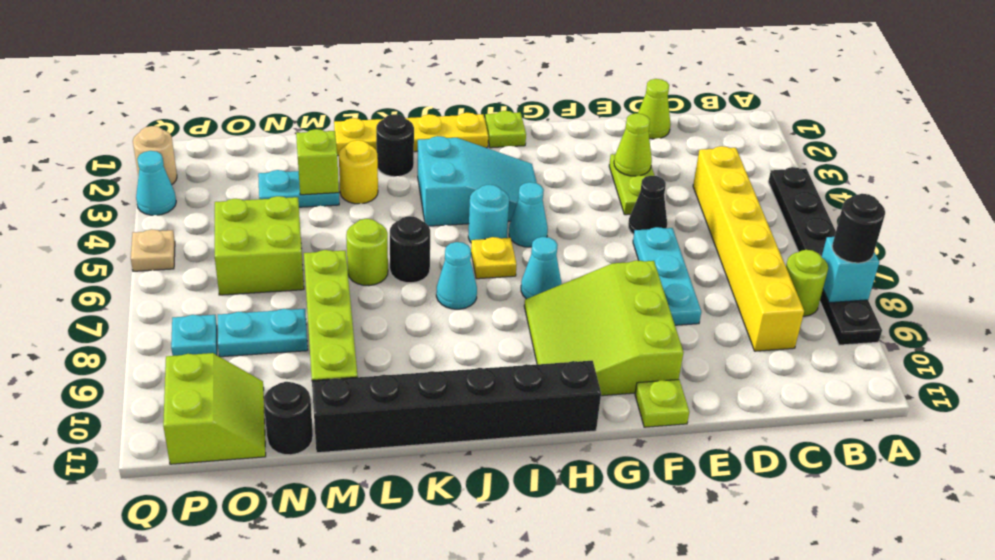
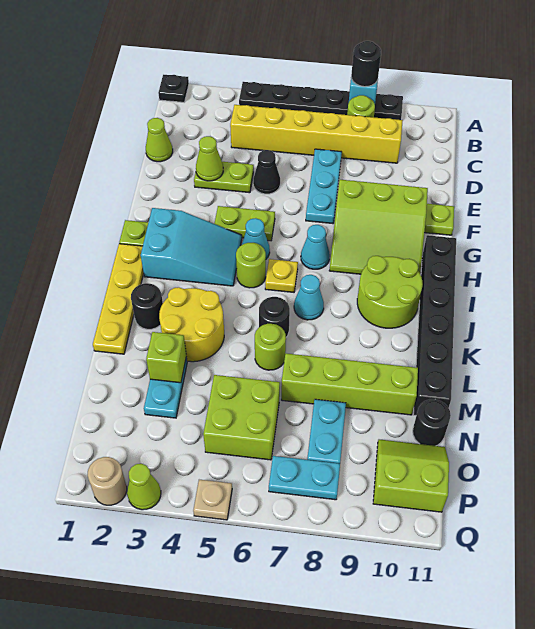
none -> black plate A1 level 1
cyan plate E6:E8 level 1 -> cyan plate D7:F7 level 1
none -> lime plate G4:G5 level 1
cyan slope H3:J4 level 1 top J -> cyan slope H2:I4 level 1 top 2
cyan round brick I5 level 1 -> lime round brick I5 level 1
none -> lime round brick I9:J10 level 1
yellow round brick L3 level 1 -> yellow round brick K3:L4 level 1
cyan plate P8 level 1 -> cyan plate P7:P8 level 1
cyan cone Q3 level 1 -> lime cone Q3 level 1

